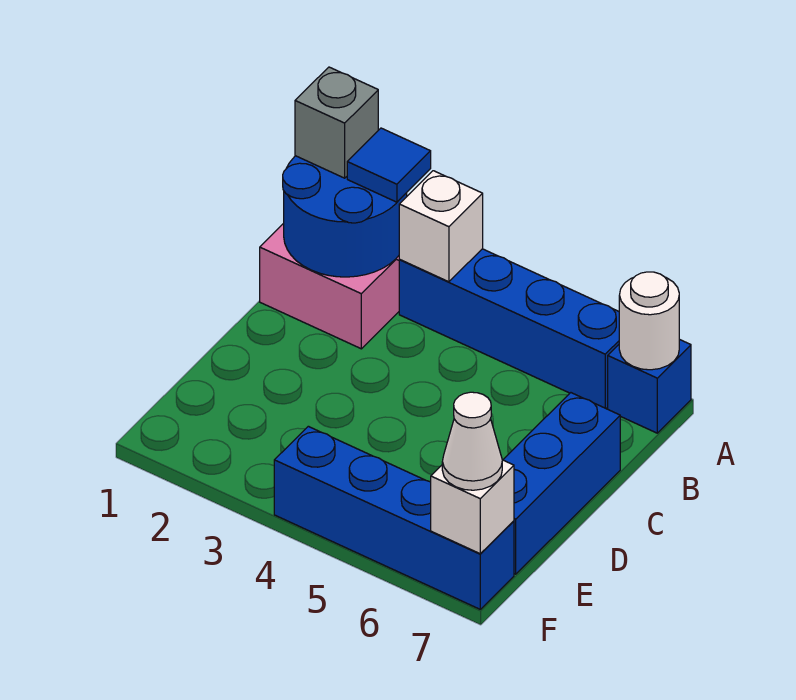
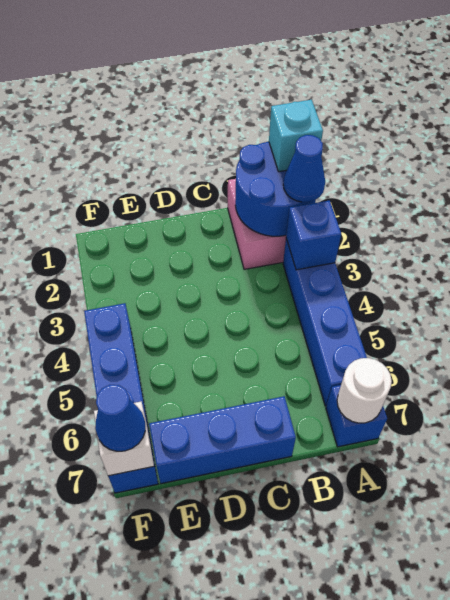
grey brick A1 level 3 -> cyan brick A1 level 3
blue tile A2 level 3 -> blue cone A2 level 3
white brick A3 level 2 -> blue brick A3 level 2
white cone F7 level 3 -> blue cone F7 level 3

